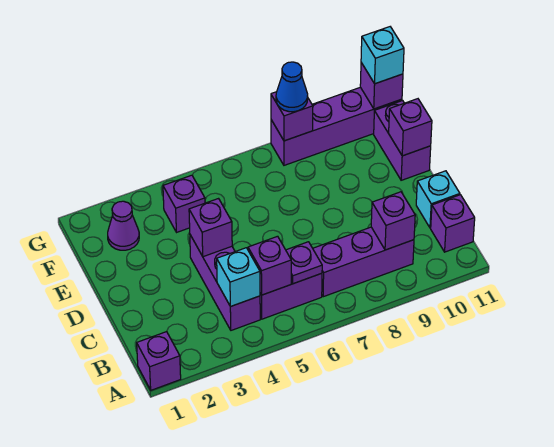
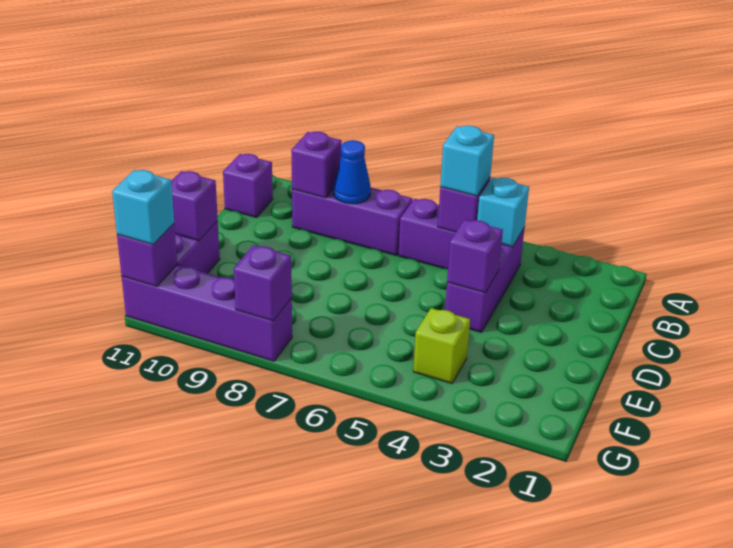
purple brick A1 level 1 -> none
purple plate B6 level 2 -> none
cyan brick C11 level 1 -> cyan brick B5 level 3
purple cone F2 level 1 -> none
purple brick F4 level 1 -> lime brick F4 level 1
blue cone G8 level 3 -> blue cone B8 level 2

